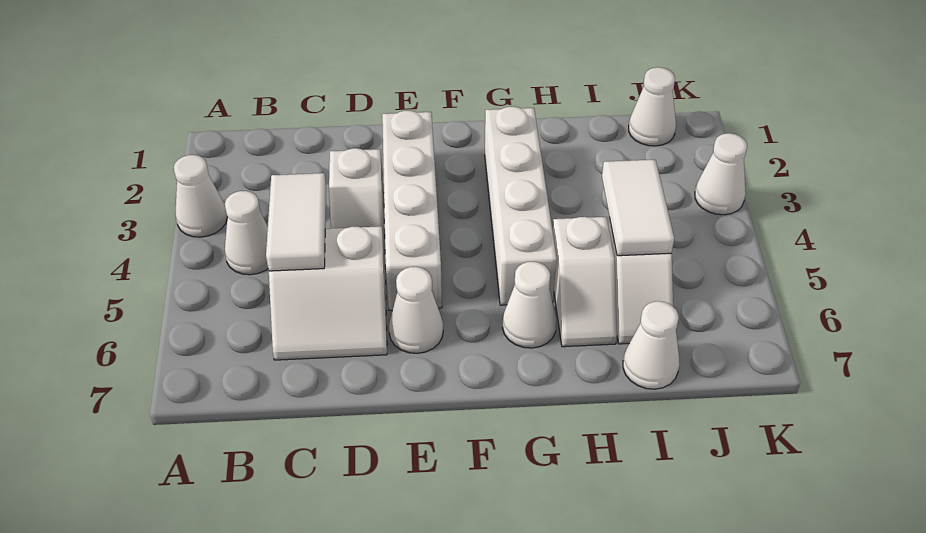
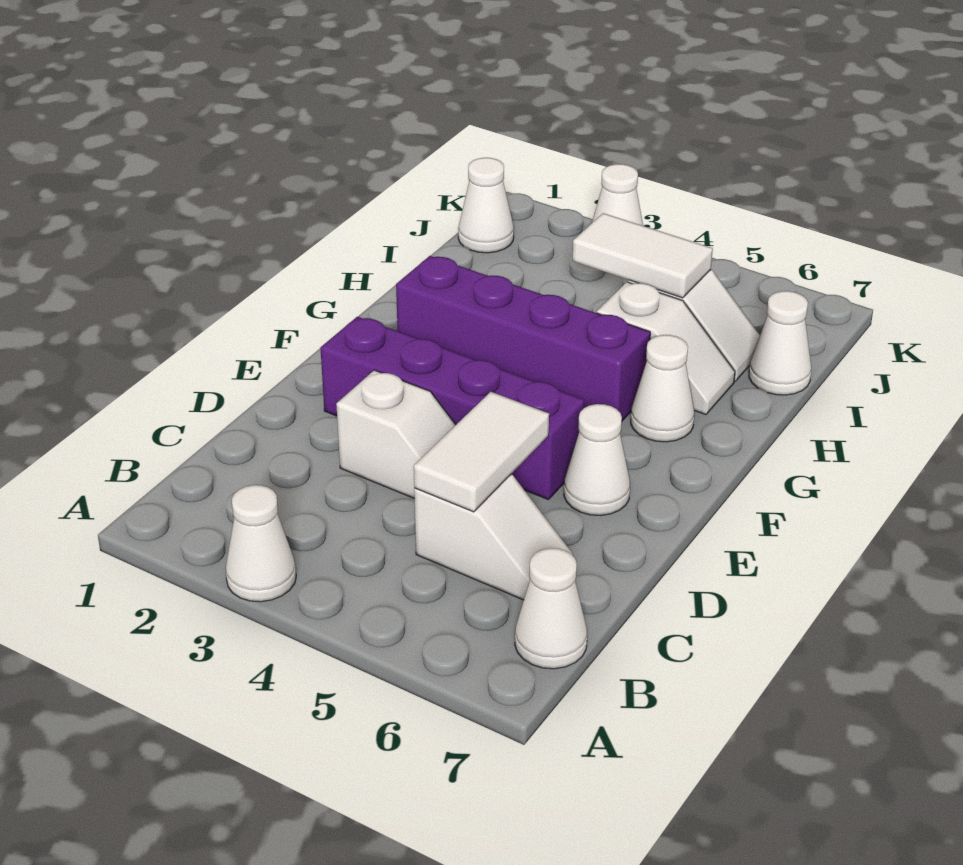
white cone B4 level 1 -> white cone B7 level 1
white tile C4:C5 level 2 -> white tile C5:D5 level 2
white slope C5:D6 level 1 top 5 -> white slope C5:C6 level 1 top 5
white brick E2:E5 level 1 -> purple brick E2:E5 level 1
white brick G2:G5 level 1 -> purple brick G2:G5 level 1

